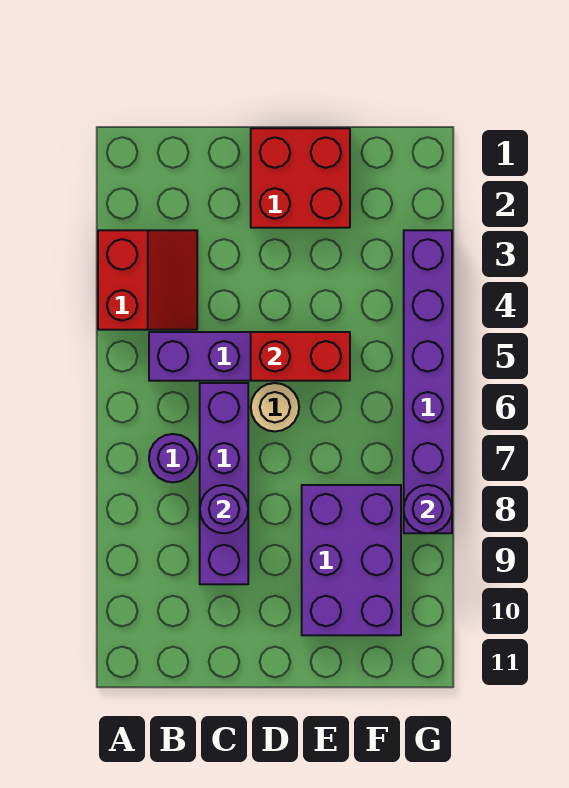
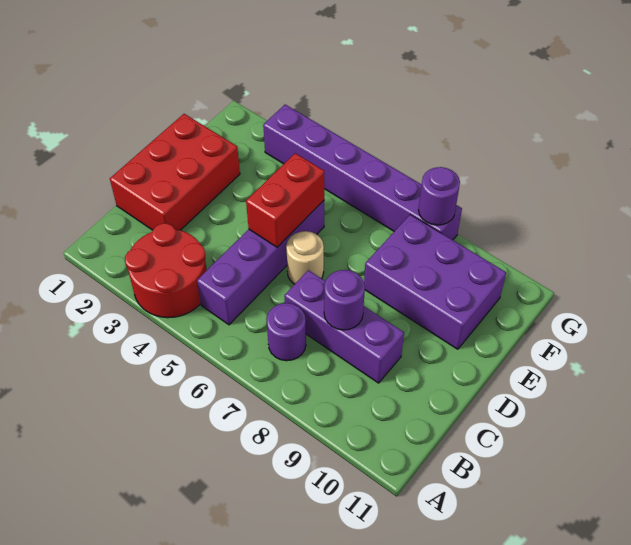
red slope A3:B4 level 1 top A -> red round brick A3:B4 level 1
purple brick C6:C9 level 1 -> purple brick C7:C9 level 1
red brick D1:E2 level 1 -> red brick C1:E2 level 1

